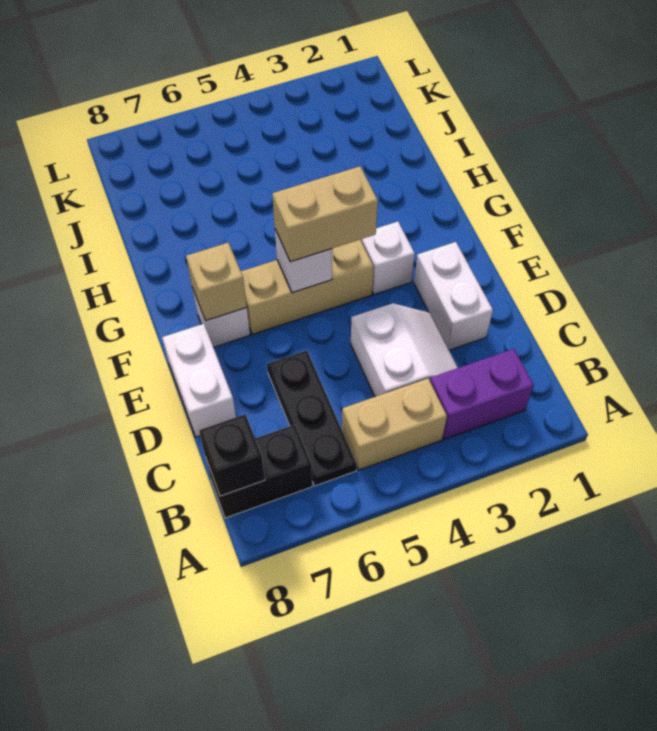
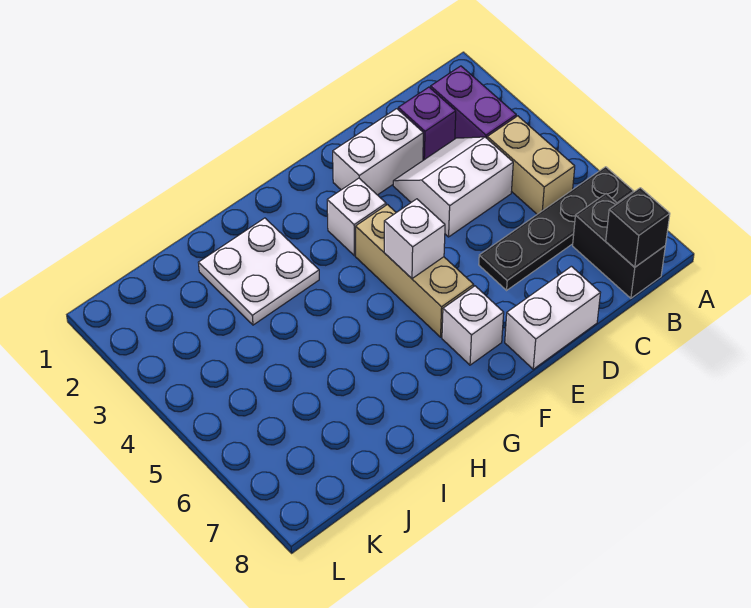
black plate B6:D6 level 1 -> black plate A6:D6 level 1
none -> purple brick C2 level 1
tan brick F4:F5 level 3 -> none
tan brick F7 level 2 -> none
none -> white plate H2:I3 level 1

